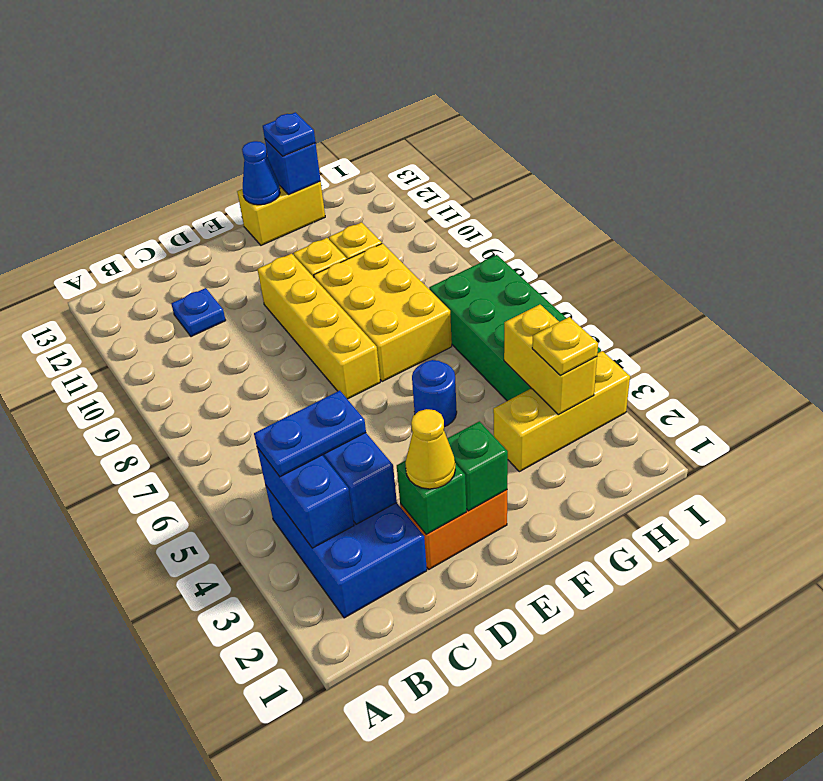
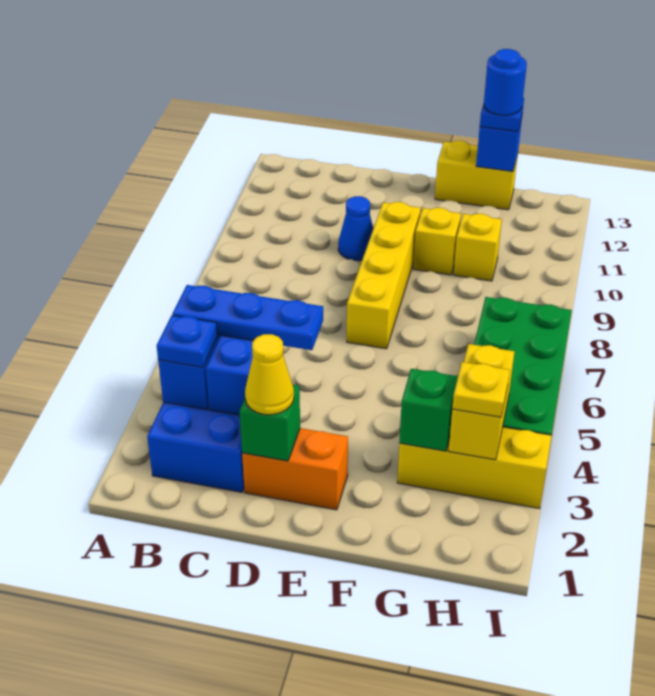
blue plate B4:C4 level 3 -> blue plate B4:D4 level 3
blue plate C11 level 1 -> blue plate B3 level 3
green brick E2 level 2 -> green brick G3 level 2
blue round brick F5 level 1 -> blue round brick G13 level 4
yellow brick F7:G9 level 1 -> none
blue cone F13 level 2 -> blue cone D10 level 1

